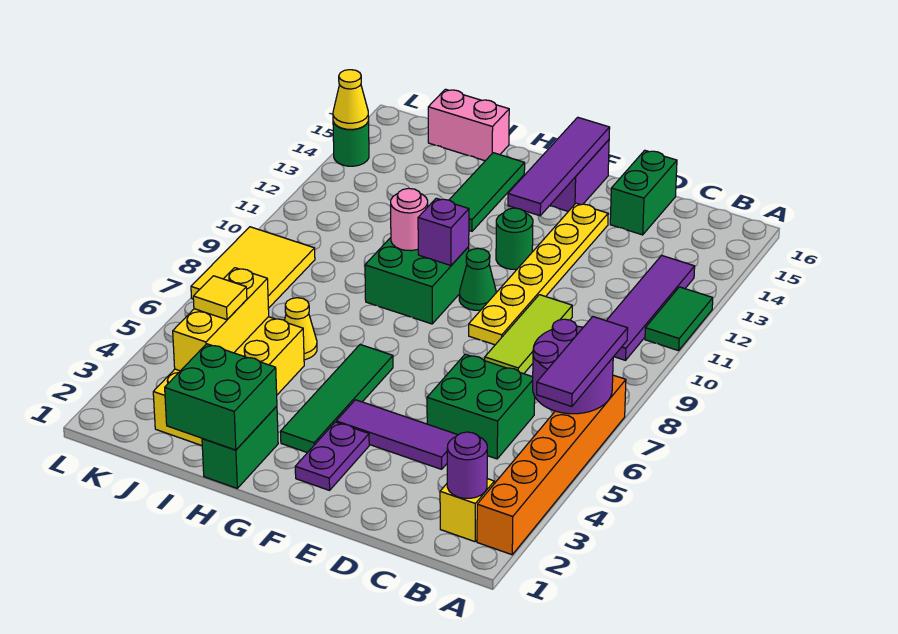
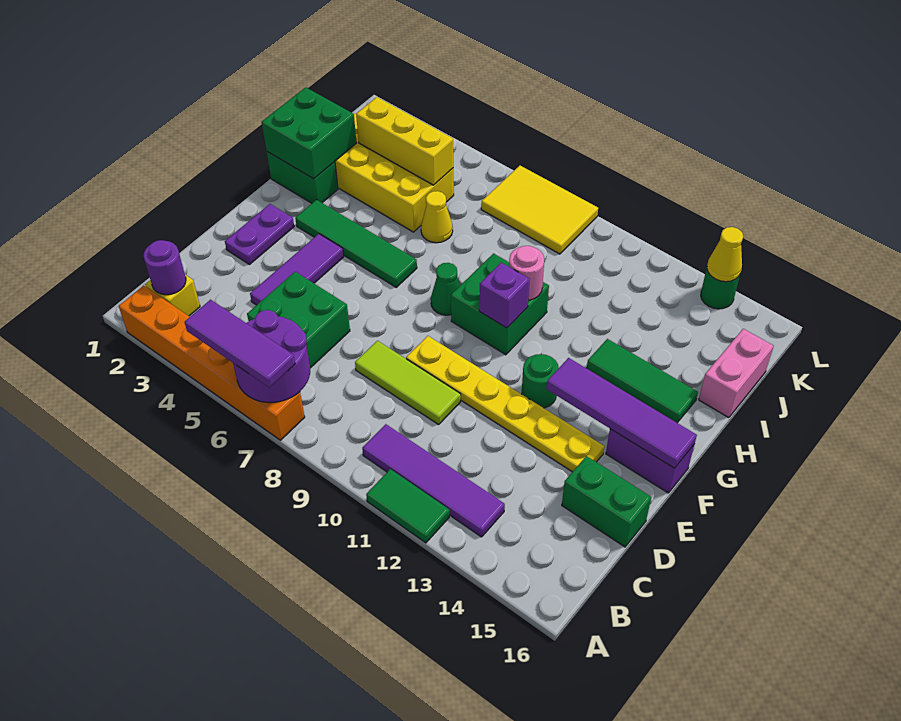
purple plate F2:F3 level 1 -> purple plate E2:F2 level 1
green cone F10 level 1 -> green cone G8 level 1
yellow tile J4 level 3 -> none

